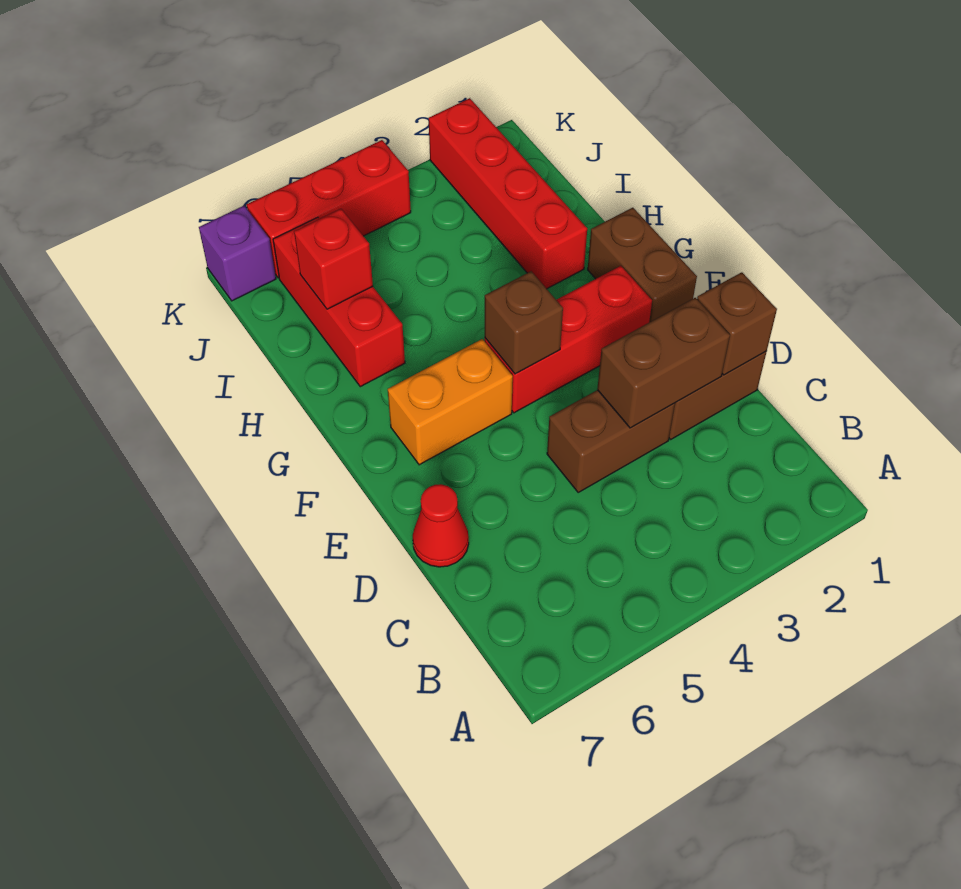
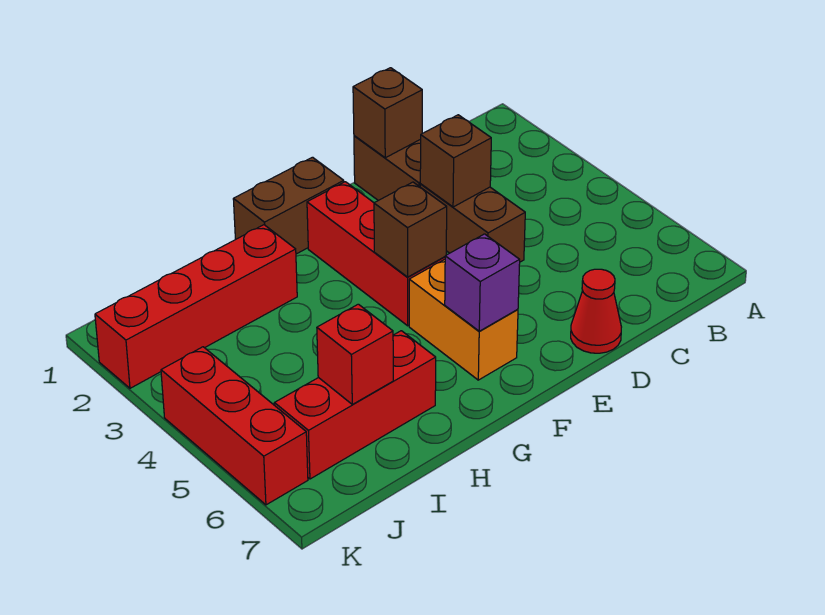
brown brick D2:D3 level 2 -> brown brick D3 level 2
purple brick K7 level 1 -> purple brick F6 level 2

